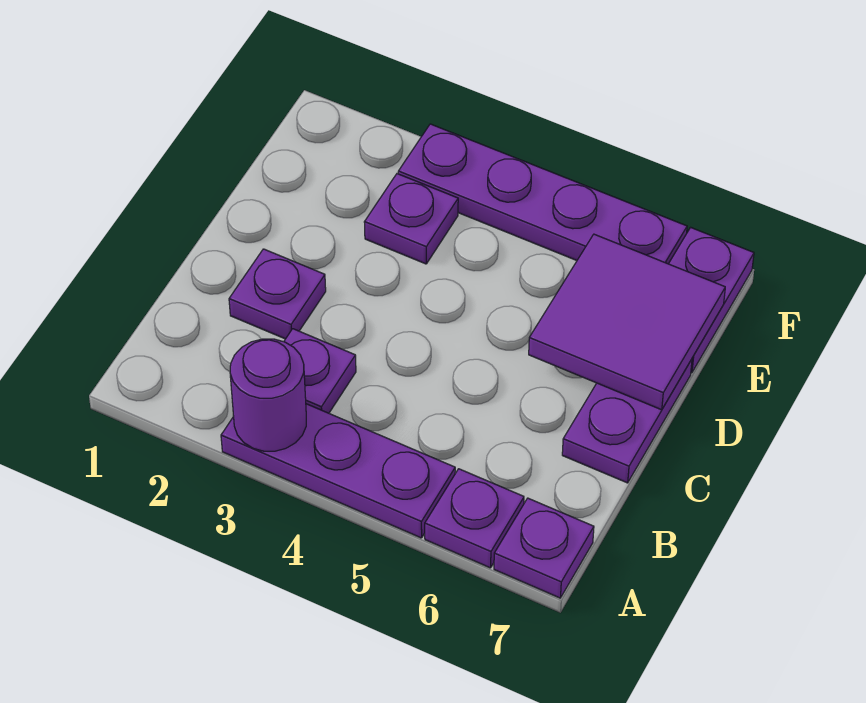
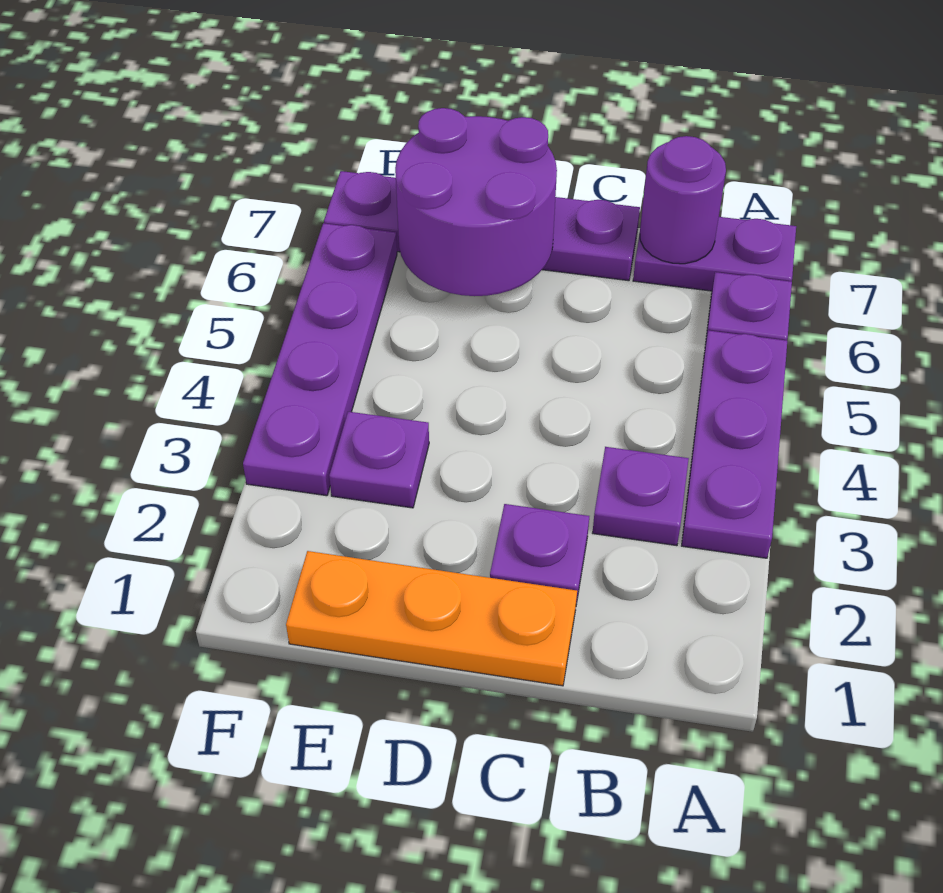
purple round brick A3 level 2 -> purple round brick B7 level 2
purple plate A7 level 1 -> purple plate A7:B7 level 1
none -> orange plate C1:E1 level 1
purple tile D6:E7 level 2 -> purple round brick D6:E7 level 2

